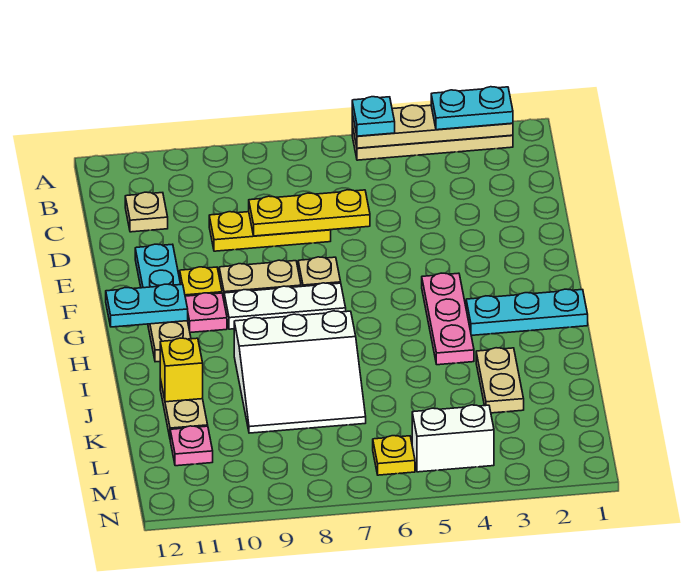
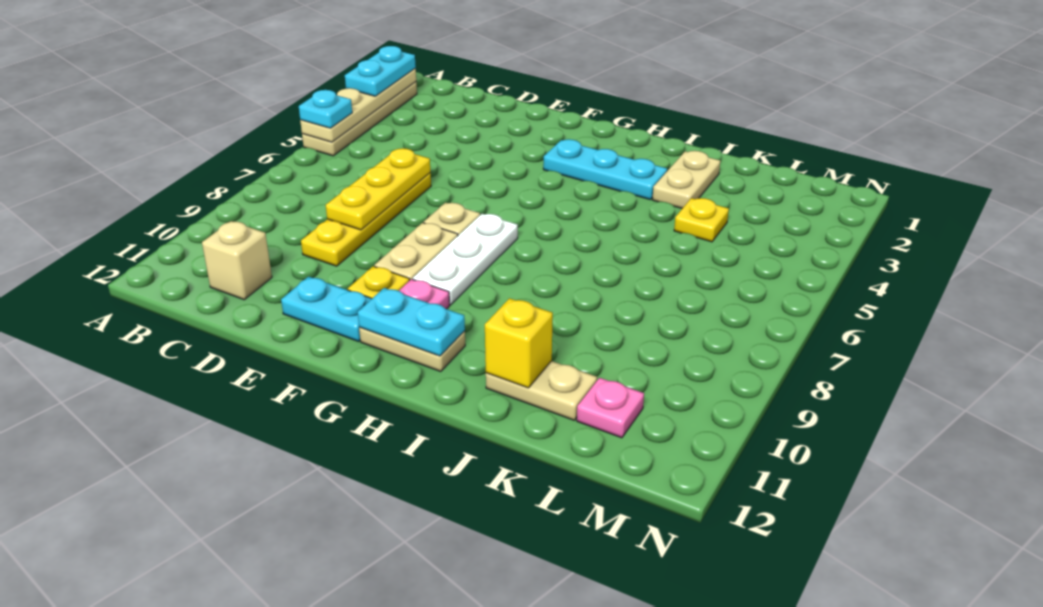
tan plate C11 level 1 -> tan brick C11 level 1
yellow plate D7:D9 level 1 -> yellow plate D6:D9 level 1
pink plate G4:I4 level 1 -> none
cyan plate G11:G12 level 2 -> cyan plate G11:H11 level 2
cyan plate H1:H3 level 1 -> cyan plate G3:I3 level 1
white slope I7:K9 level 1 top I -> none
tan plate J3:K3 level 1 -> tan plate J2:J3 level 1
white brick M4:M5 level 1 -> none
yellow plate M6 level 1 -> yellow plate K4 level 1

